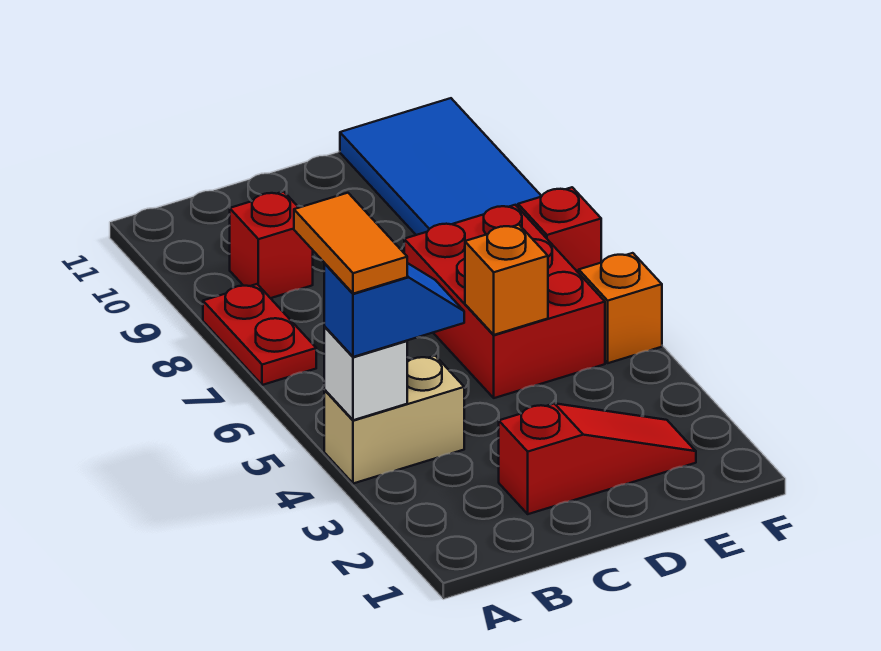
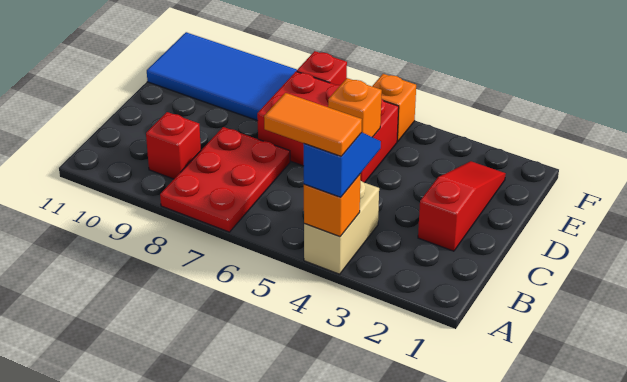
white brick A4 level 2 -> orange brick A4 level 2
red plate A7:A8 level 1 -> red plate A7:C8 level 1

